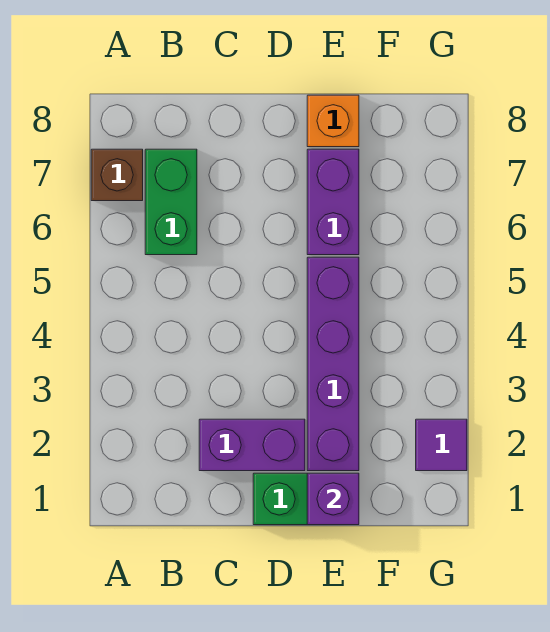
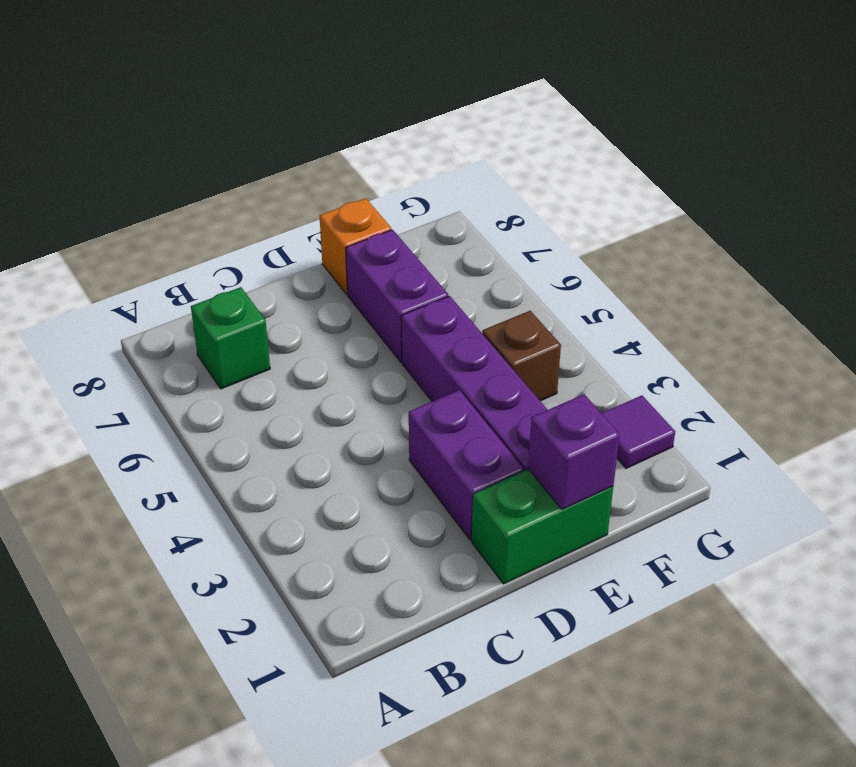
brown brick A7 level 1 -> brown brick F4 level 1
green brick B6:B7 level 1 -> green brick B7 level 1
purple brick C2:D2 level 1 -> purple brick D2:D3 level 1

